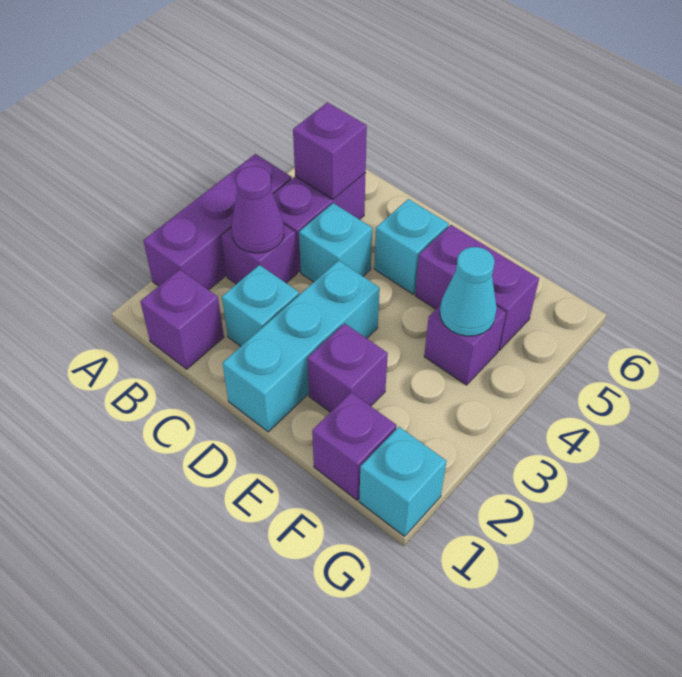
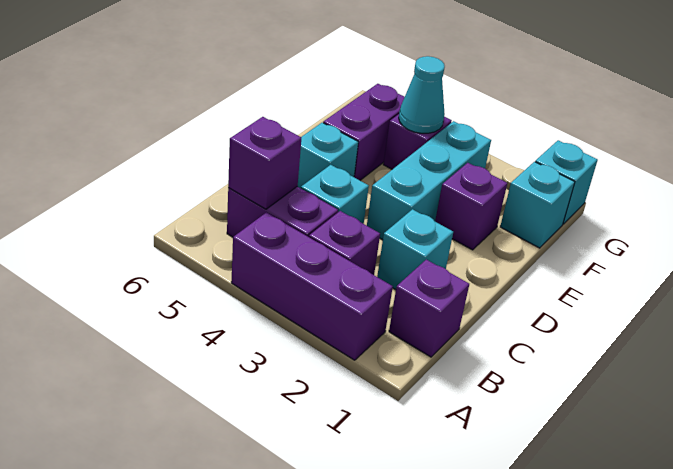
purple cone B3 level 2 -> none
cyan brick D1:D3 level 1 -> cyan brick D3:F3 level 1
purple brick F1 level 1 -> cyan brick F1 level 1

